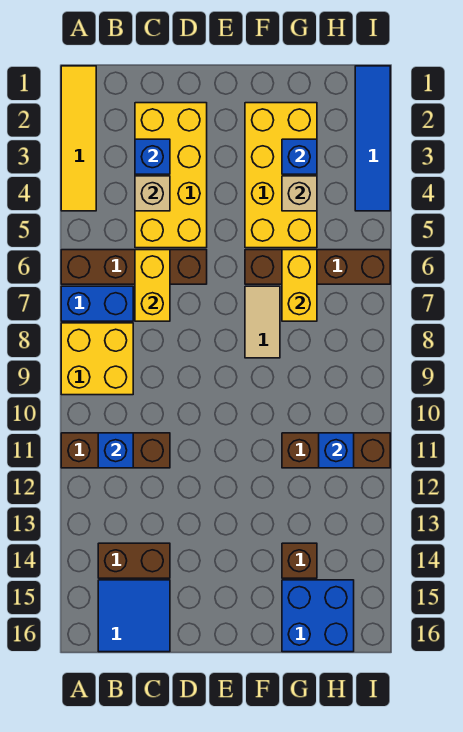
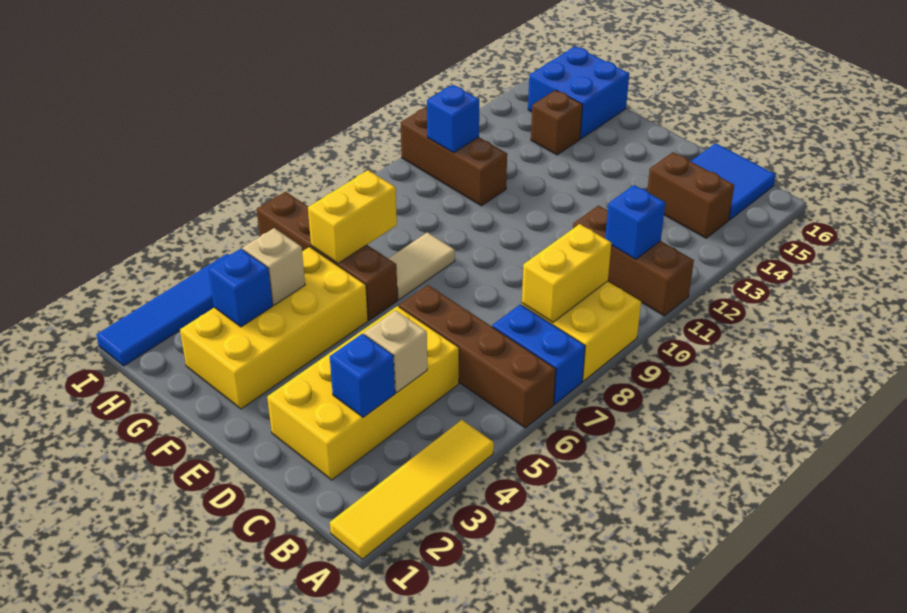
yellow brick C6:C7 level 2 -> yellow brick B8:B9 level 2

